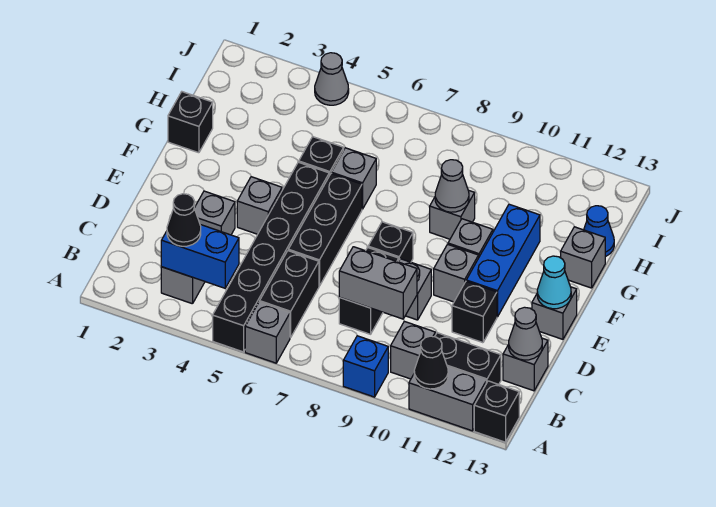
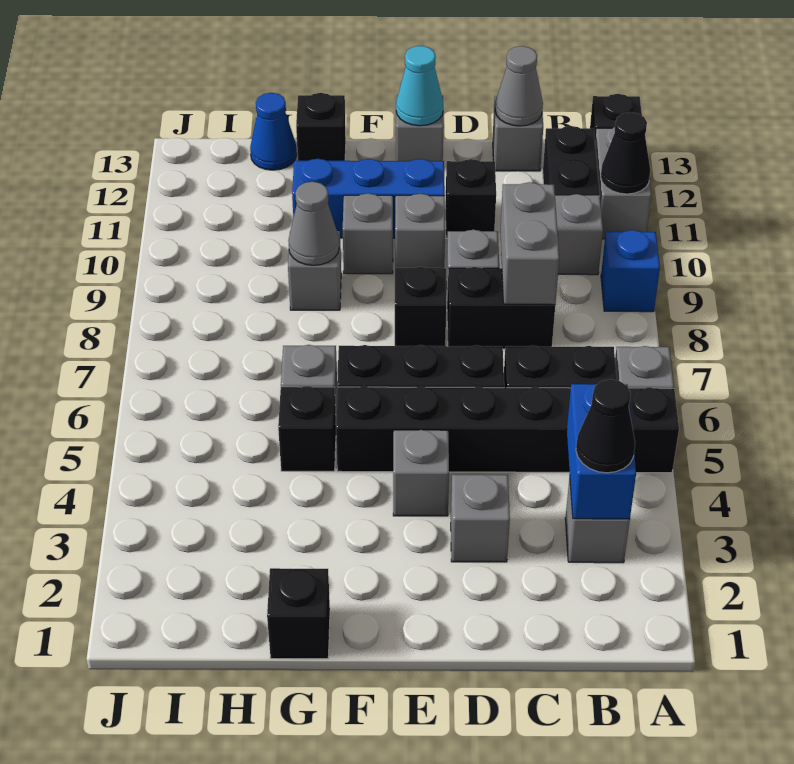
grey brick G13 level 1 -> black brick G13 level 1
grey cone J4 level 1 -> none

